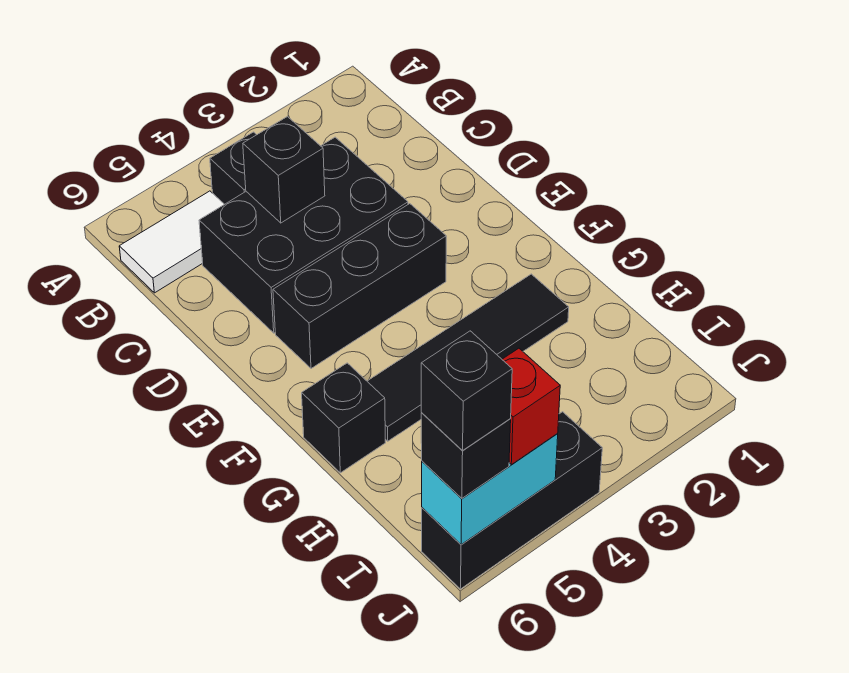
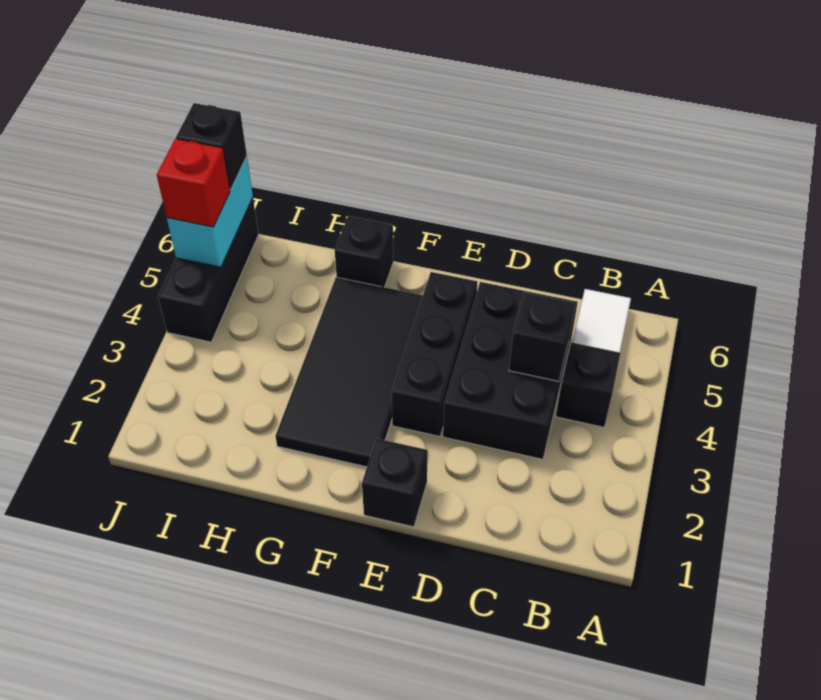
black tile G2:G5 level 1 -> black tile F2:G5 level 1
black brick J6 level 4 -> black brick E1 level 1

